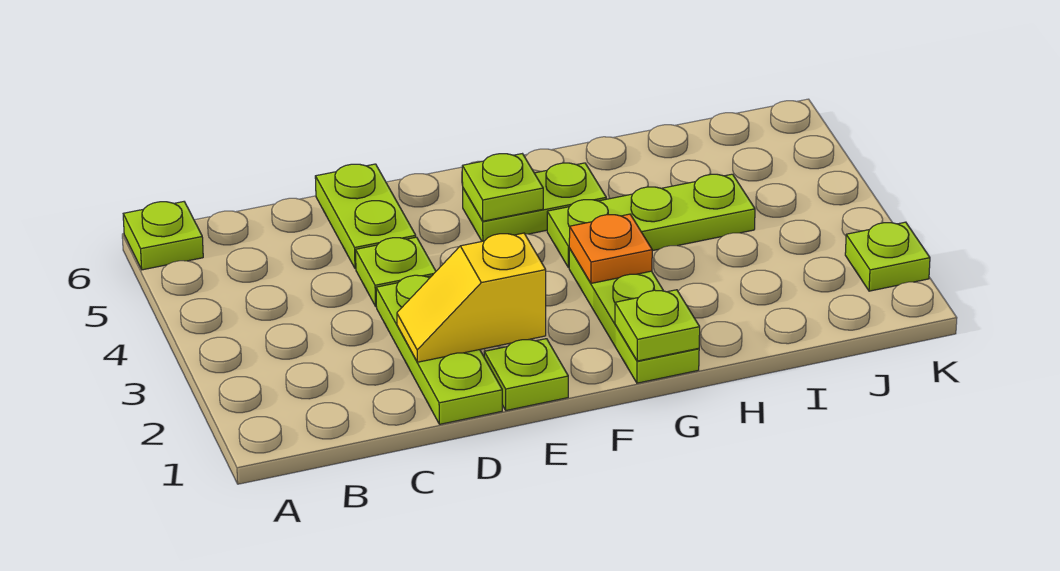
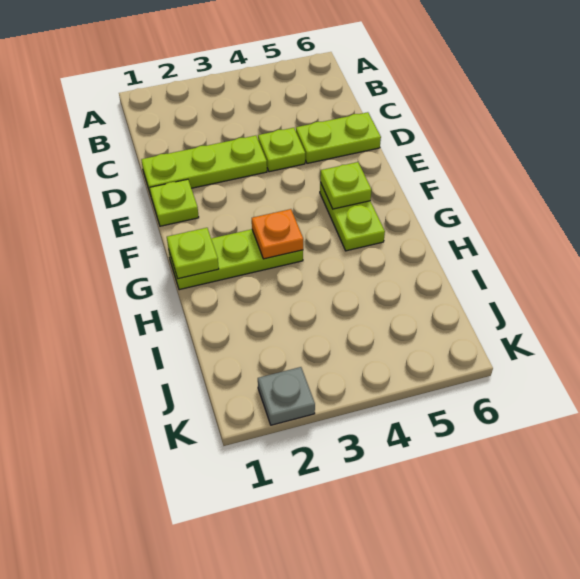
lime plate A6 level 1 -> none
yellow slope D2:E2 level 2 top E -> none
lime plate G4:I4 level 1 -> none
lime plate K2 level 1 -> grey plate K2 level 1

